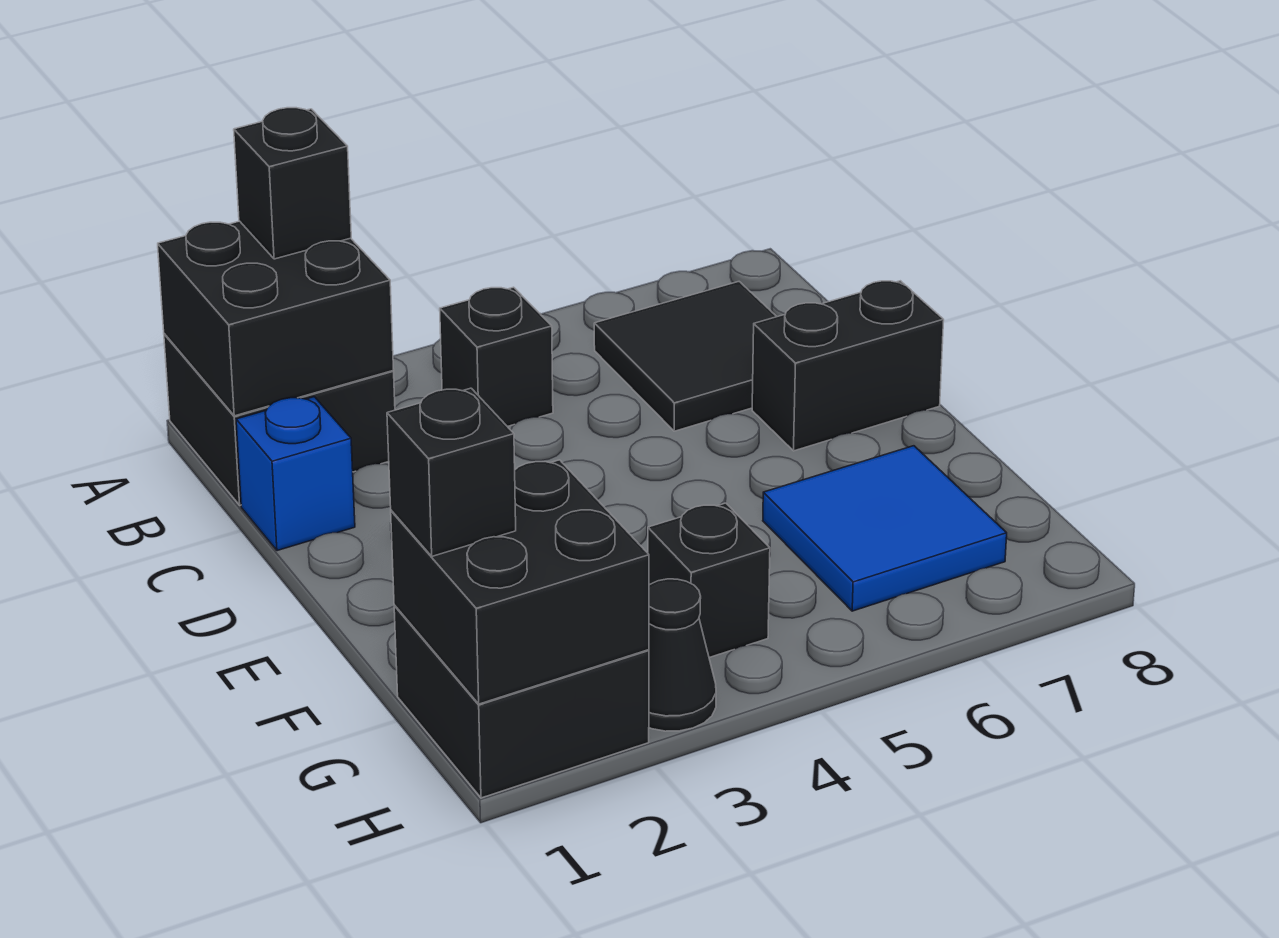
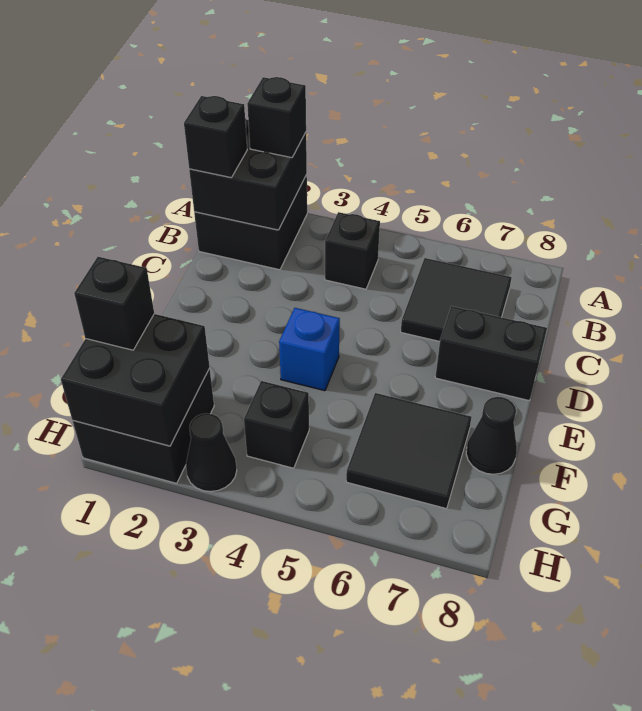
none -> black brick B1 level 3
blue brick C1 level 1 -> blue brick E4 level 1
blue tile F6:G7 level 1 -> black tile F6:G7 level 1
none -> black cone F8 level 1

